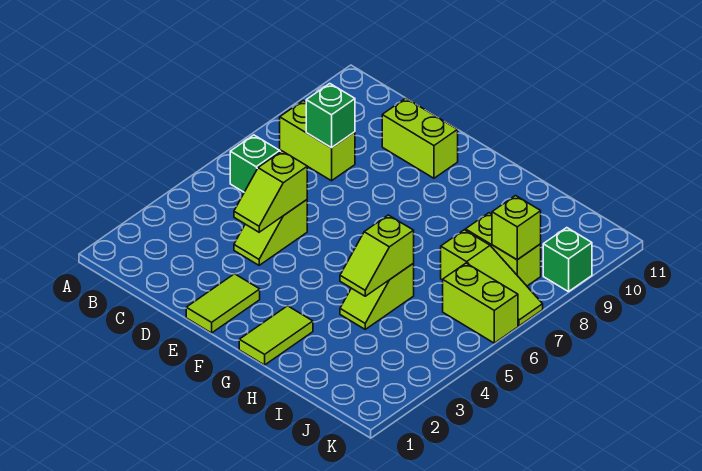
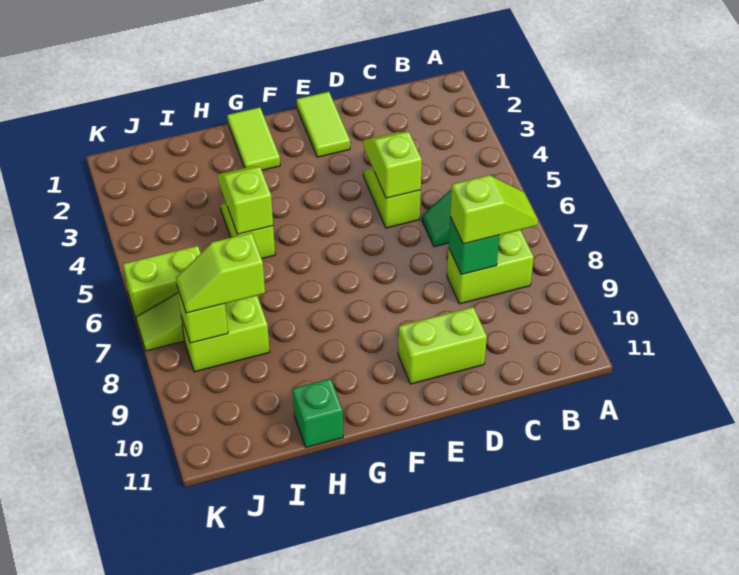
none -> lime slope B8:C8 level 3 top C
none -> lime slope I8:J8 level 3 top I
green brick K9 level 1 -> green brick H11 level 1

